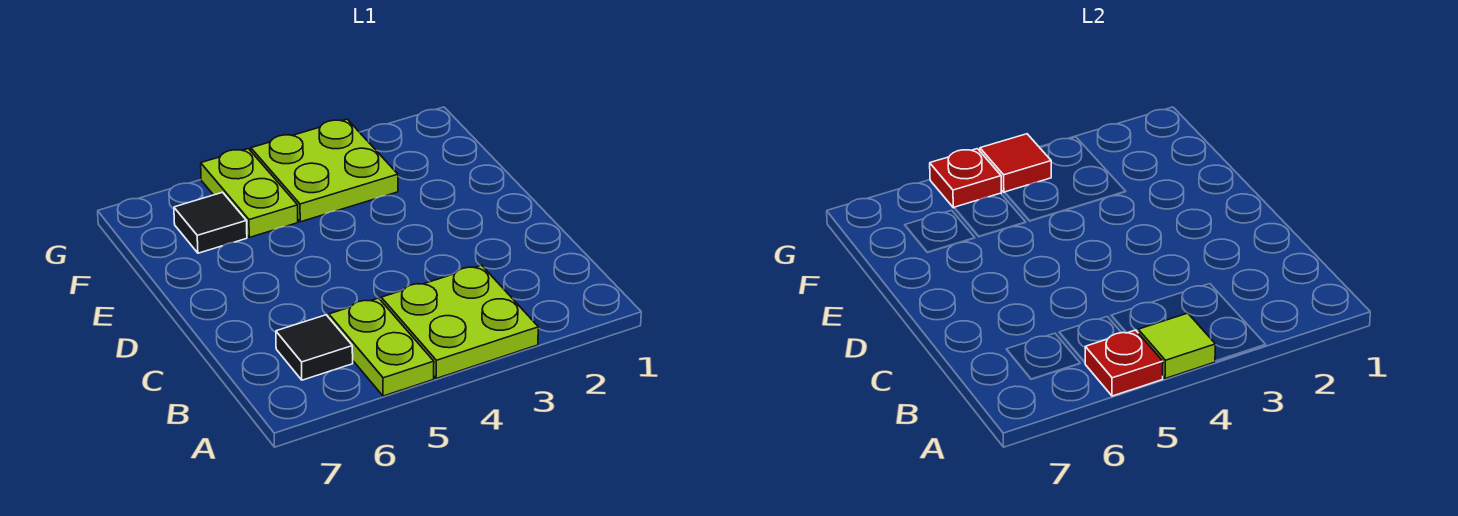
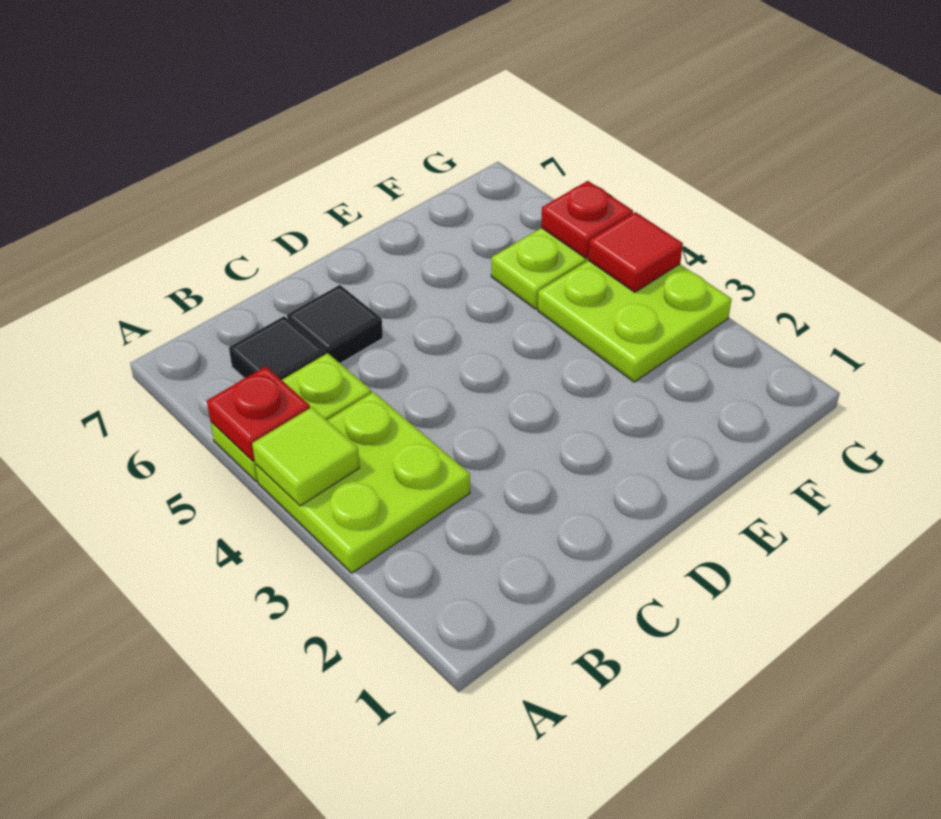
black tile F6 level 1 -> black tile C6 level 1

